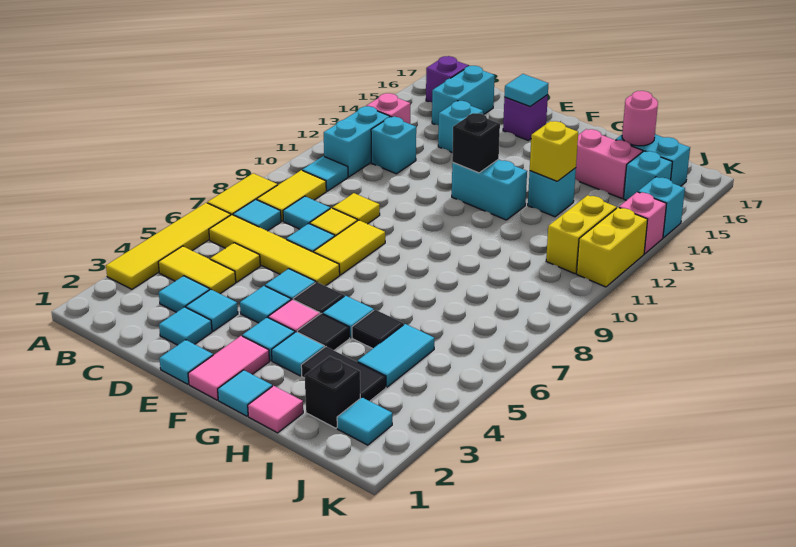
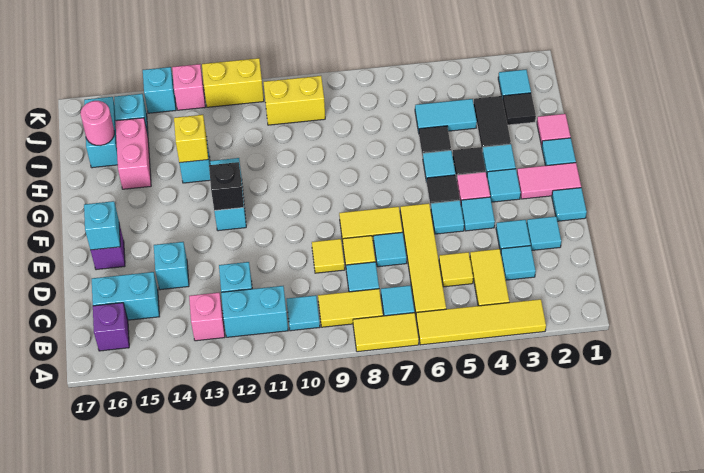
cyan tile E16 level 2 -> cyan brick E16 level 2
black brick I2 level 1 -> black tile I2 level 1
yellow brick J11:J12 level 1 -> yellow brick J9:J10 level 1

